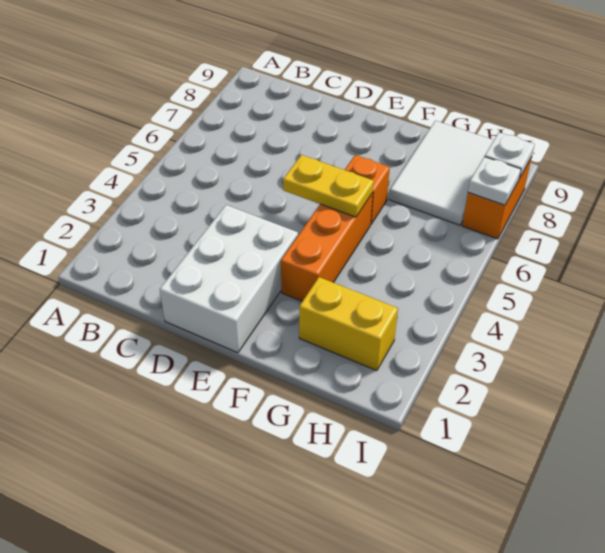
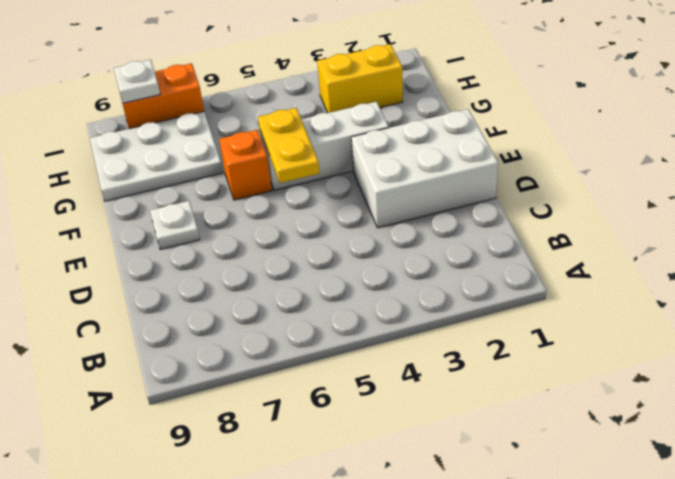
orange brick F3:F5 level 1 -> white brick F3:F5 level 1
yellow brick G2:H2 level 1 -> yellow brick H2:H3 level 1
white tile G7:H9 level 1 -> white plate G7:H9 level 1
white plate I7 level 2 -> white plate E8 level 1

